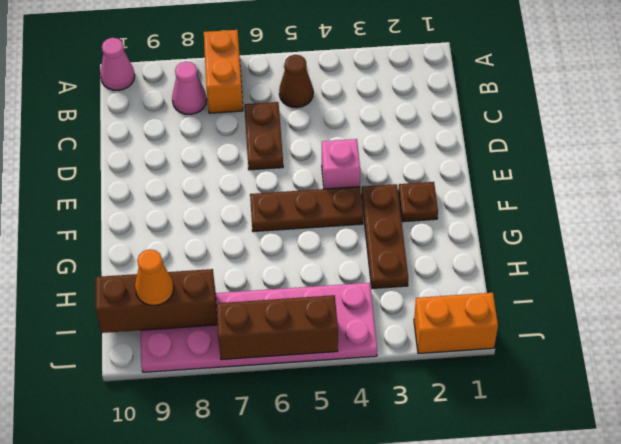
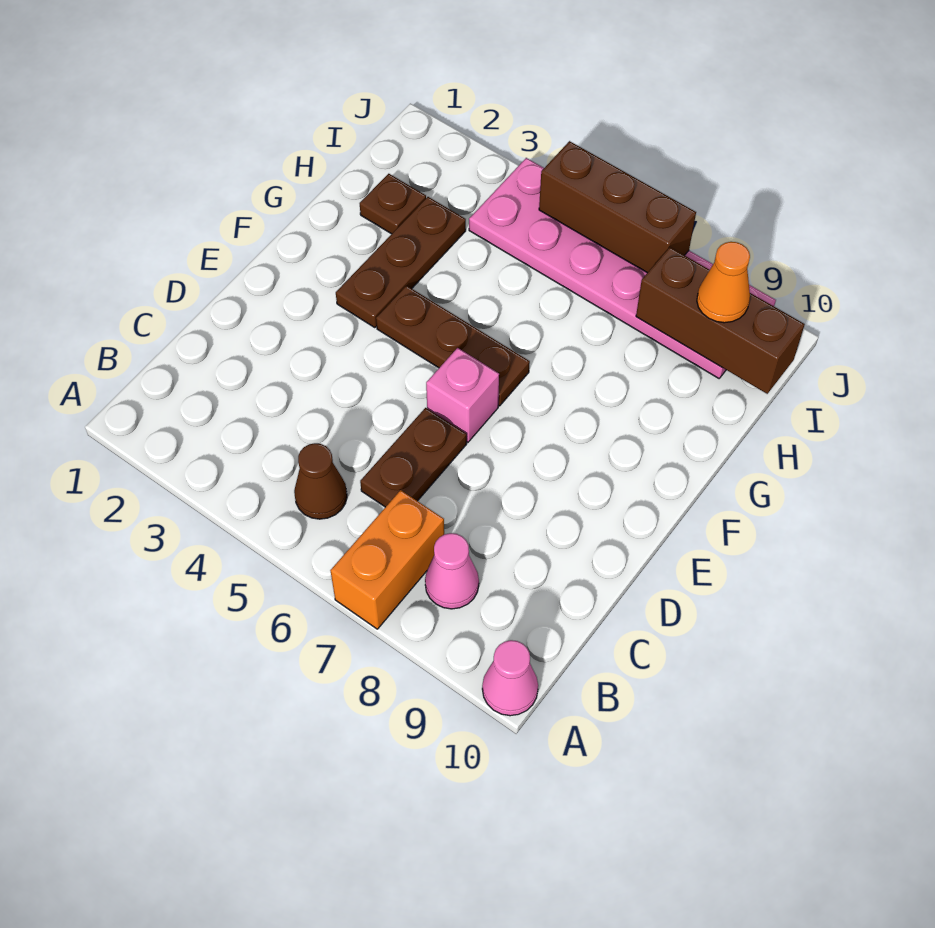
pink brick E4 level 1 -> pink brick E6 level 1
brown plate F2 level 1 -> brown plate H2 level 1
orange brick J1:J2 level 1 -> none

